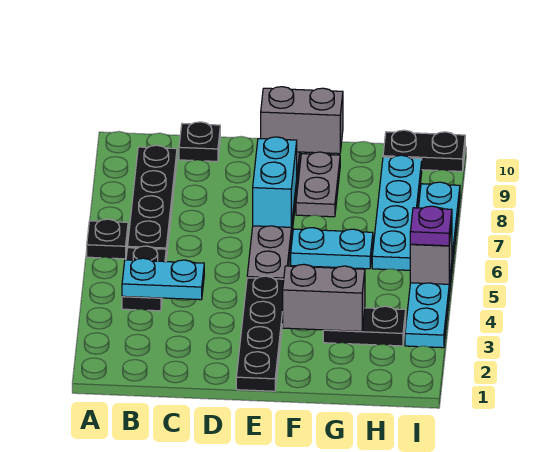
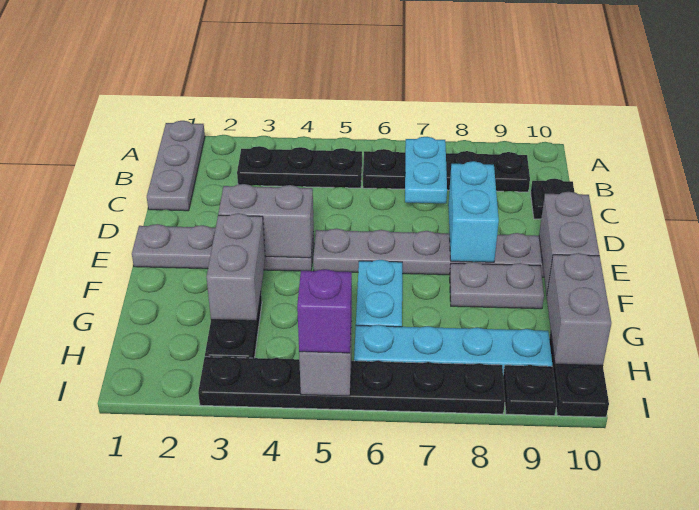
none -> grey plate A1:C1 level 1
black plate A6 level 1 -> black plate I9 level 1
black plate B4:B5 level 1 -> black plate B3:B5 level 1
cyan plate B4:C4 level 2 -> cyan plate B7:C7 level 2
black plate E1:E4 level 1 -> grey plate E1:E4 level 1
none -> grey brick E3:E4 level 2
cyan brick E7:E8 level 2 -> cyan brick D8:E8 level 2
none -> grey brick G10:H10 level 2
cyan plate I3:I8 level 1 -> black plate I3:I8 level 1
purple plate I5 level 3 -> purple brick I5 level 3

